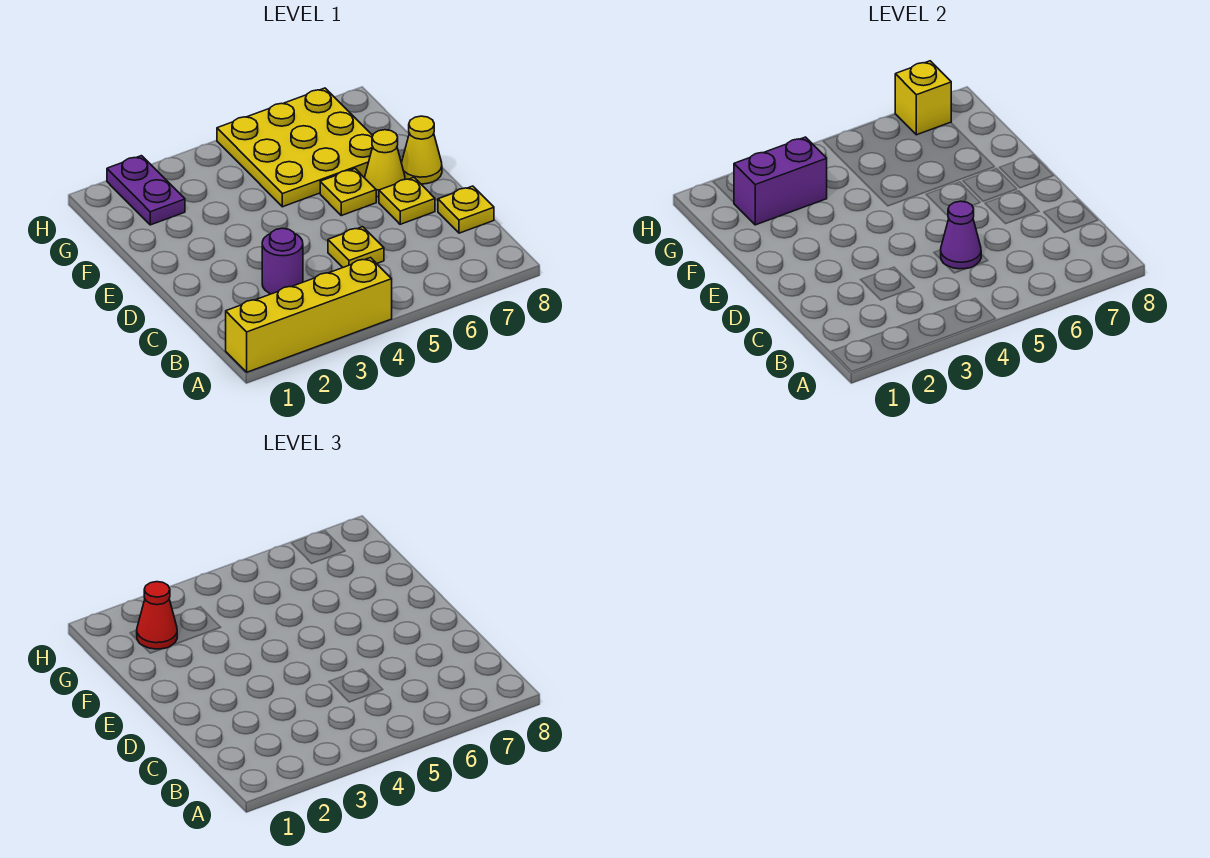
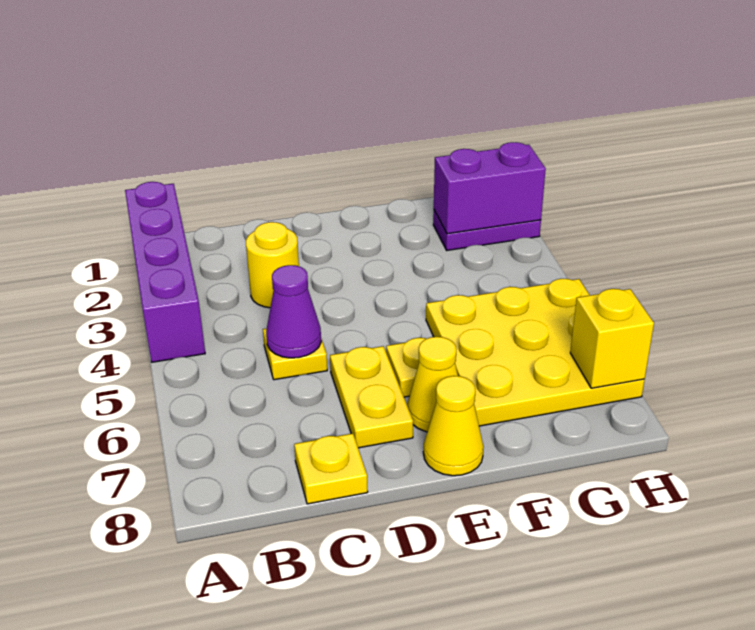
yellow brick A1:A4 level 1 -> purple brick A1:A4 level 1
purple round brick C3 level 1 -> yellow round brick C3 level 1
yellow plate D7 level 1 -> yellow plate D6:D7 level 1
purple brick G2:G3 level 2 -> purple brick G2:H2 level 2
red cone G2 level 3 -> none

